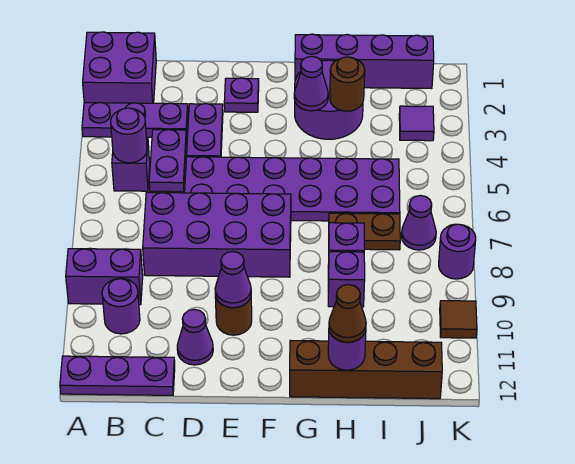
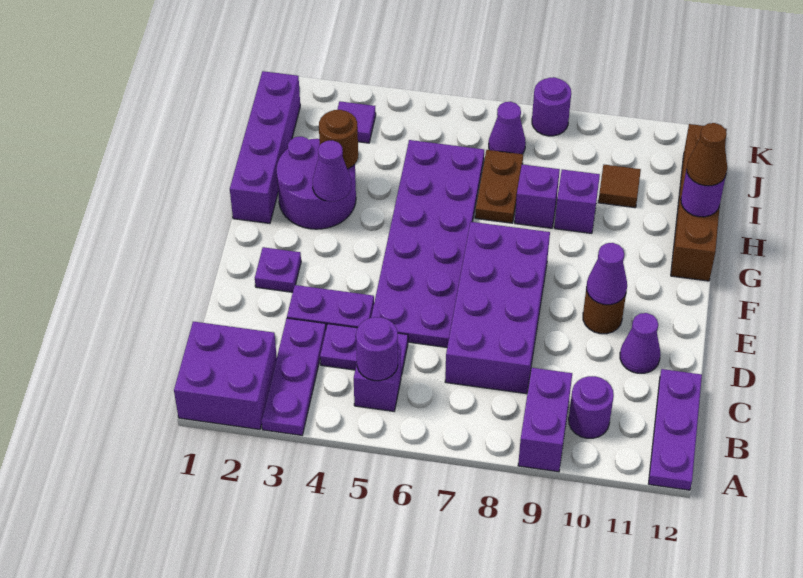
brown tile K10 level 1 -> brown tile I10 level 1

